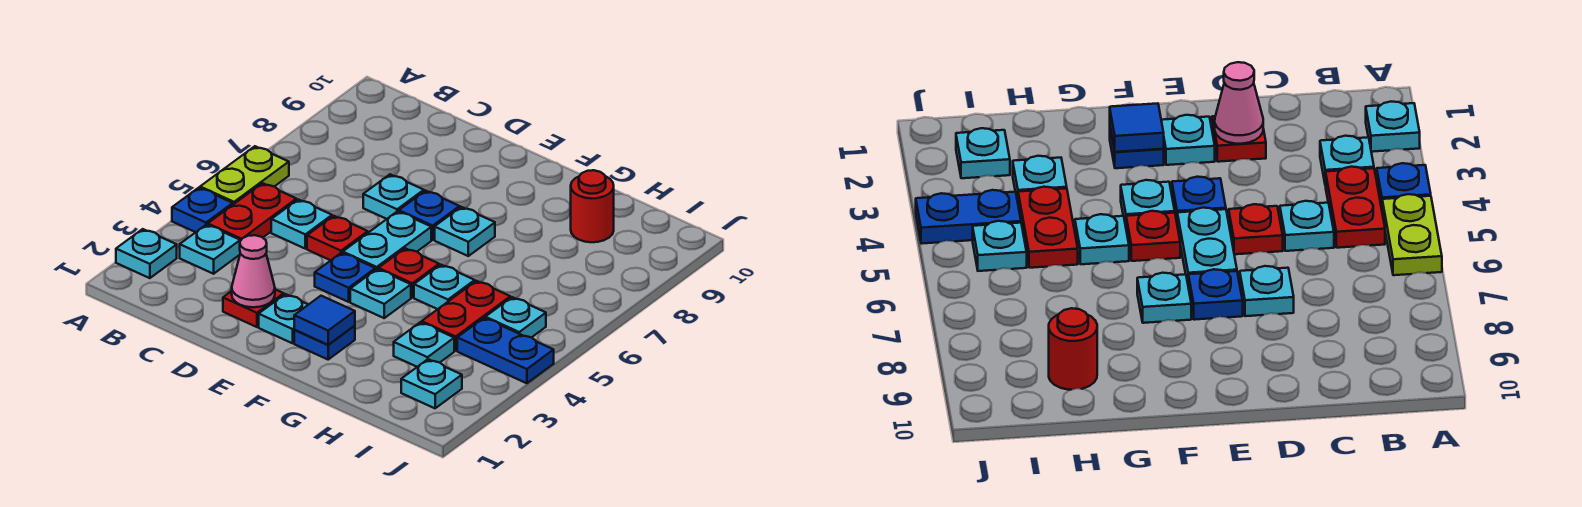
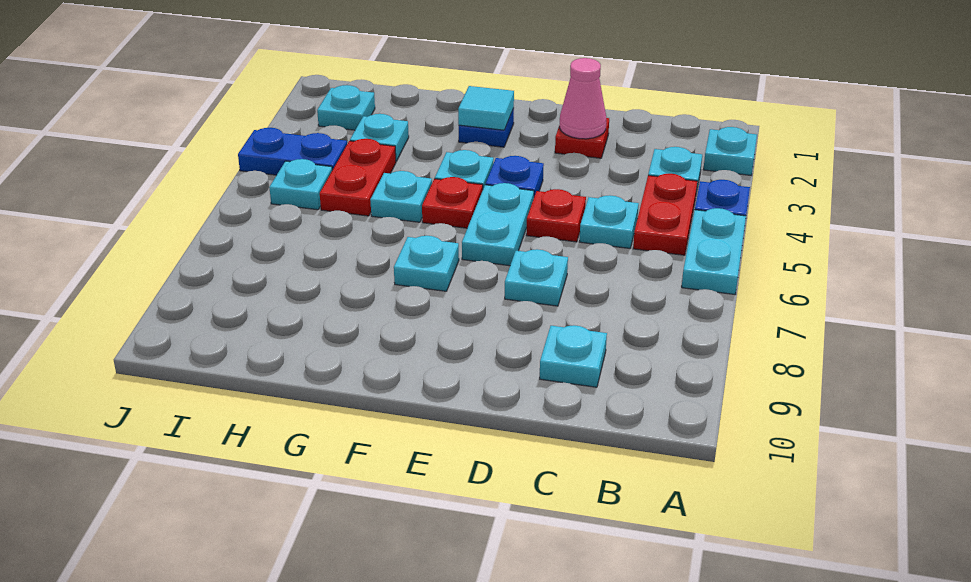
lime plate A5:A6 level 1 -> cyan plate A5:A6 level 1
cyan plate E2 level 1 -> cyan plate C9 level 1
blue plate E7 level 1 -> none
blue tile F2 level 2 -> cyan tile F2 level 2
red round brick H9 level 1 -> none

